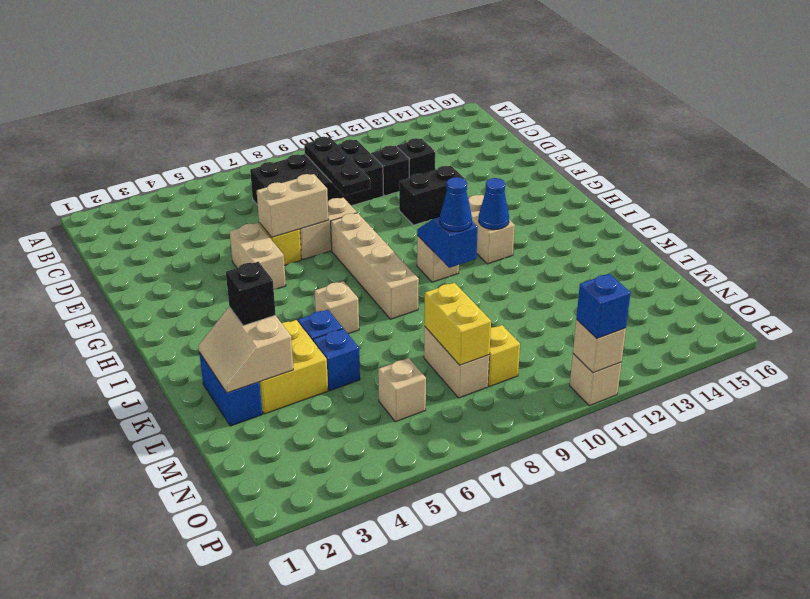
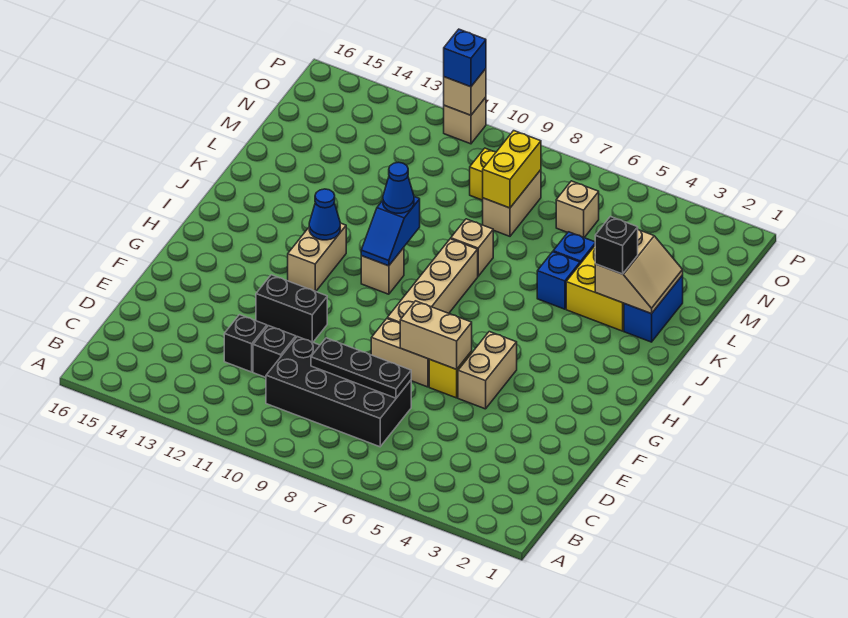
black plate C9:E9 level 2 -> black plate D7:D9 level 2
tan brick J6 level 1 -> tan brick K8 level 1

